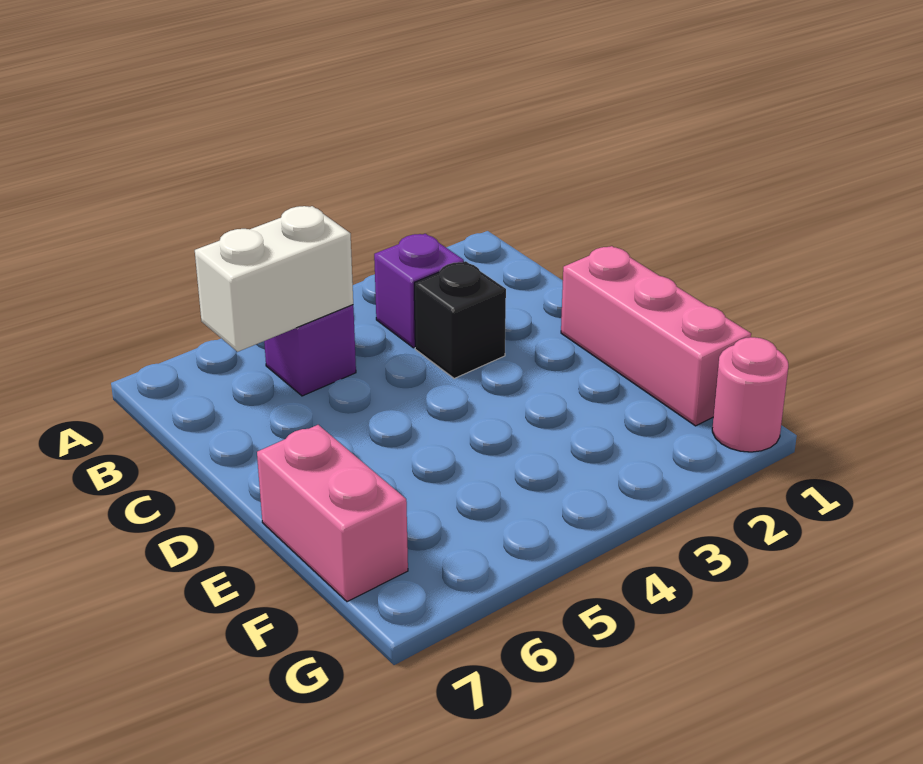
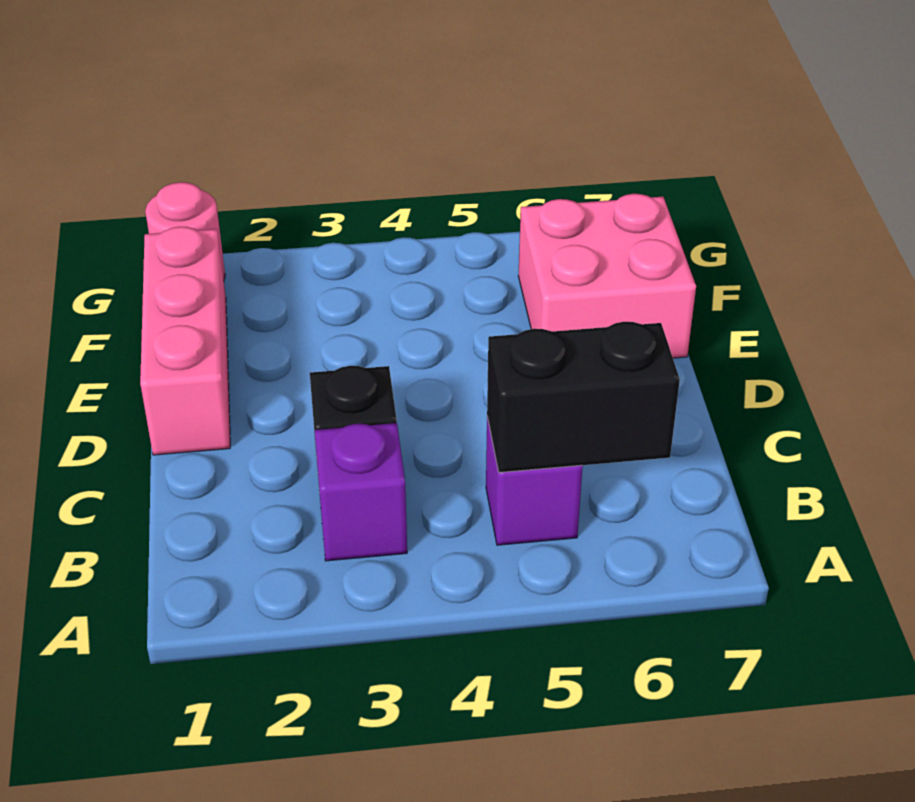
white brick B5:B6 level 2 -> black brick B5:B6 level 2
pink brick E7:F7 level 1 -> pink brick E6:F7 level 1

